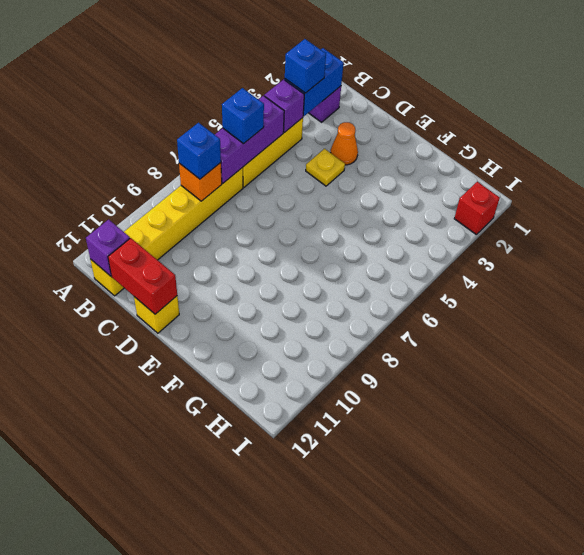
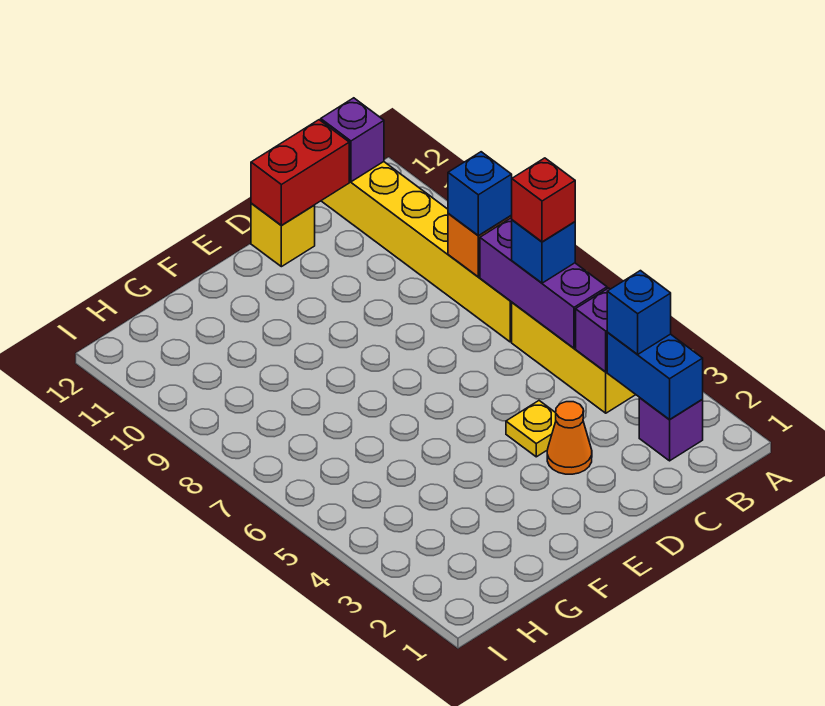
red brick I2 level 1 -> red brick B6 level 4

